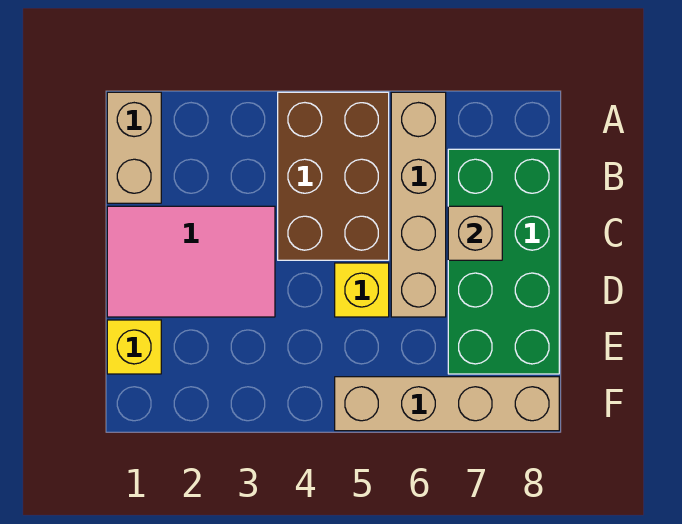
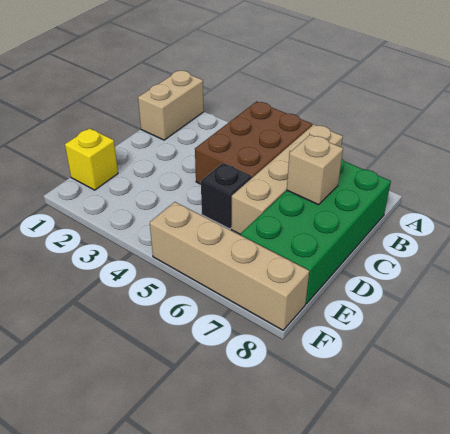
pink tile C1:D3 level 1 -> none
yellow brick D5 level 1 -> black brick D5 level 1

